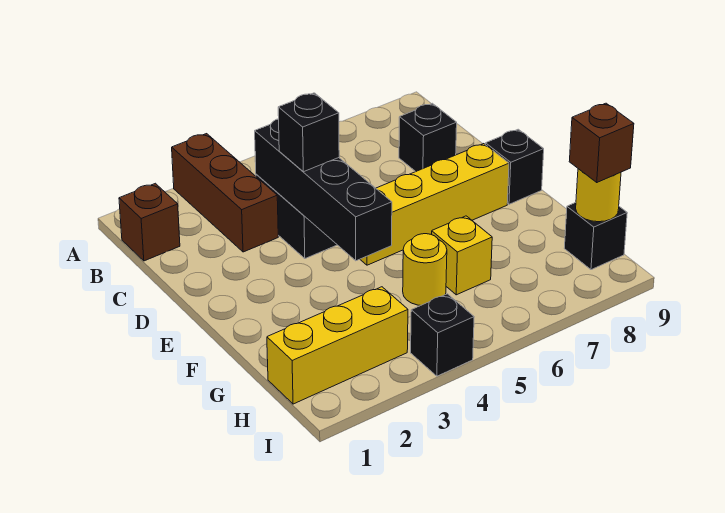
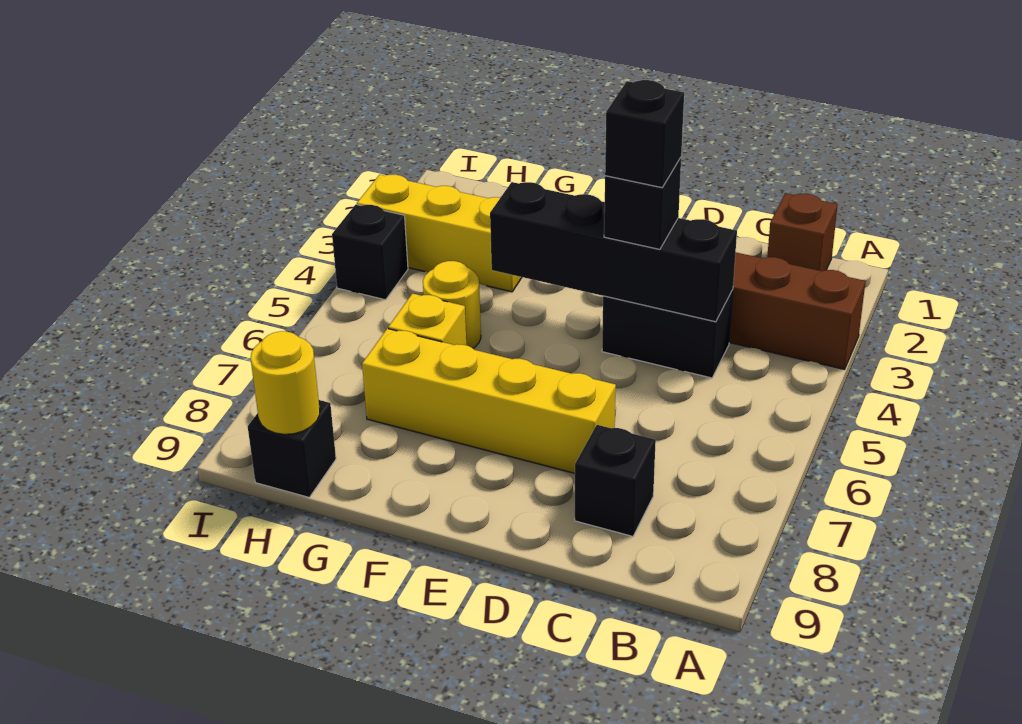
yellow brick E5:E8 level 1 -> yellow brick D7:G7 level 1
black brick E9 level 1 -> black brick D4 level 4
yellow brick H1:H3 level 1 -> yellow brick G3:I3 level 1
brown brick H9 level 3 -> none

